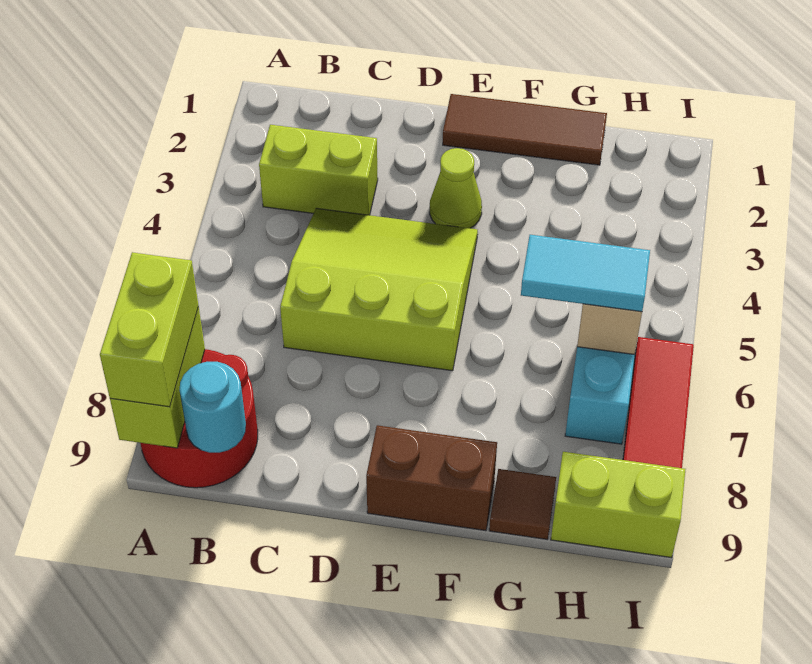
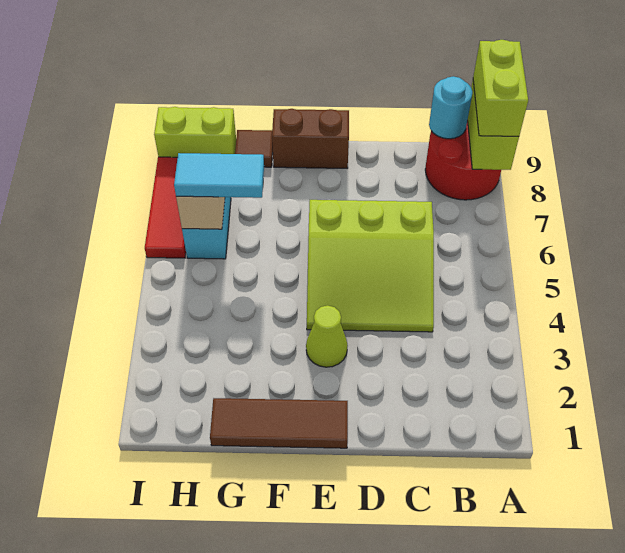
lime brick B3:C3 level 1 -> none

